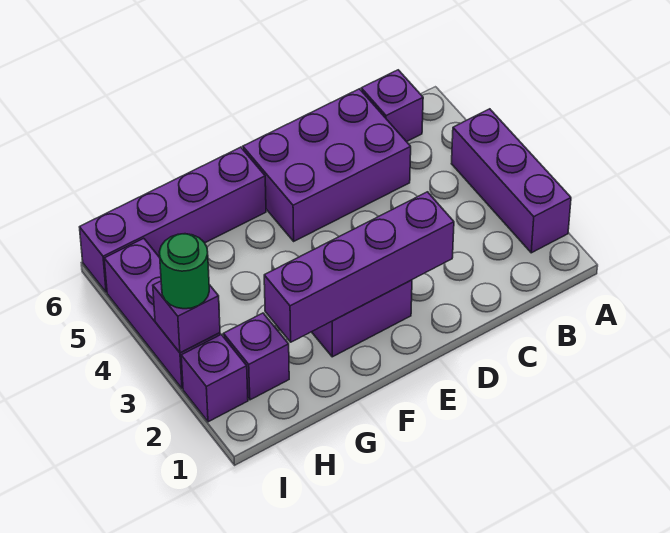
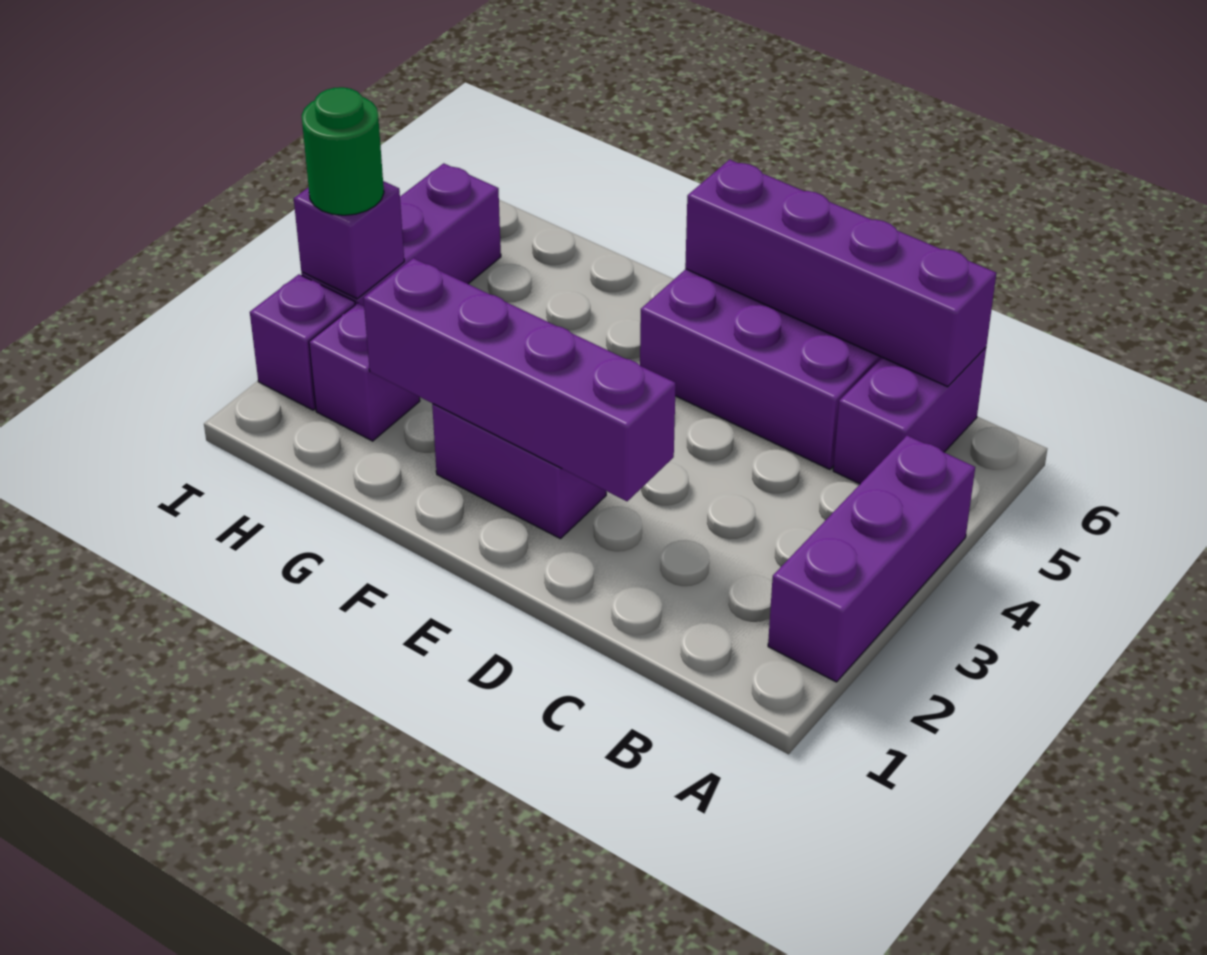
purple brick B6 level 1 -> purple brick B5:B6 level 1
purple brick F6:I6 level 1 -> purple brick B6:E6 level 2

